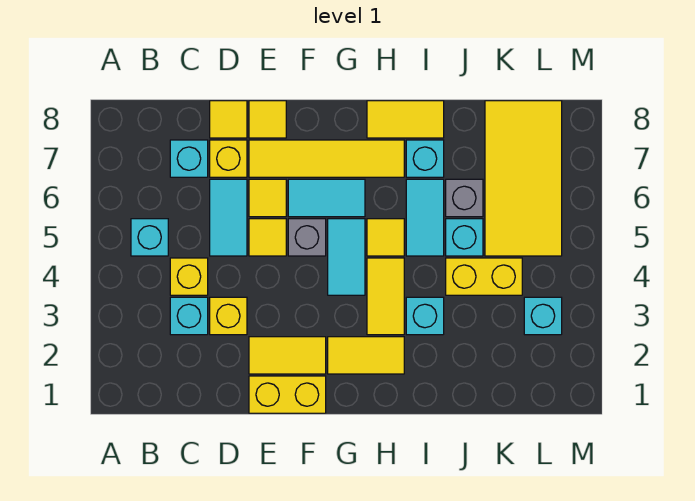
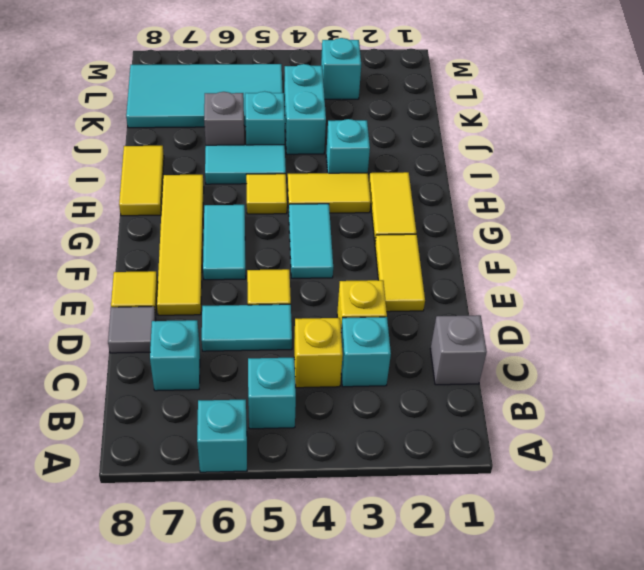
yellow brick D7 level 1 -> none
yellow tile D8 level 1 -> grey tile D8 level 1
yellow brick E1:F1 level 1 -> none
yellow tile E6 level 1 -> none
grey brick F5 level 1 -> grey brick C1 level 1
cyan tile G4:G5 level 1 -> cyan tile F4:G4 level 1
cyan brick I7 level 1 -> cyan brick A6 level 1
yellow brick J4:K4 level 1 -> cyan brick J4:K4 level 1
yellow tile K5:L8 level 1 -> cyan tile K5:L8 level 1

